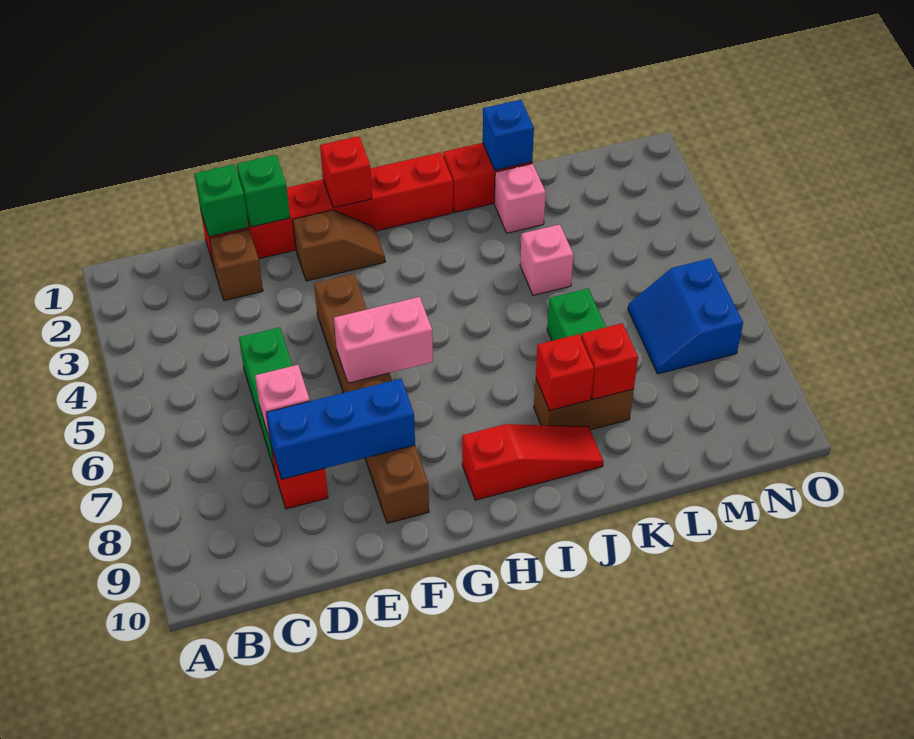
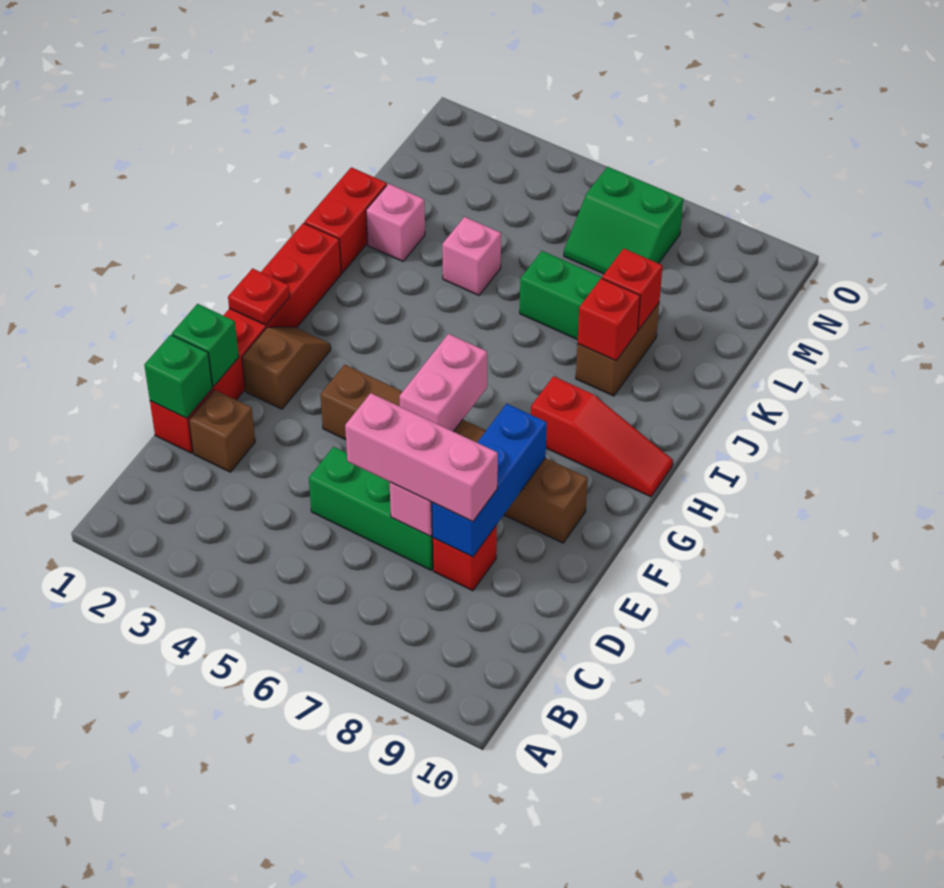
none -> pink brick D6:D8 level 3
red brick G1 level 2 -> red plate G1 level 2
red slope H9:J9 level 1 top H -> red slope H8:H10 level 1 top 8
blue brick K1 level 2 -> none
blue slope M6:N7 level 1 top N -> green slope M6:N7 level 1 top N

